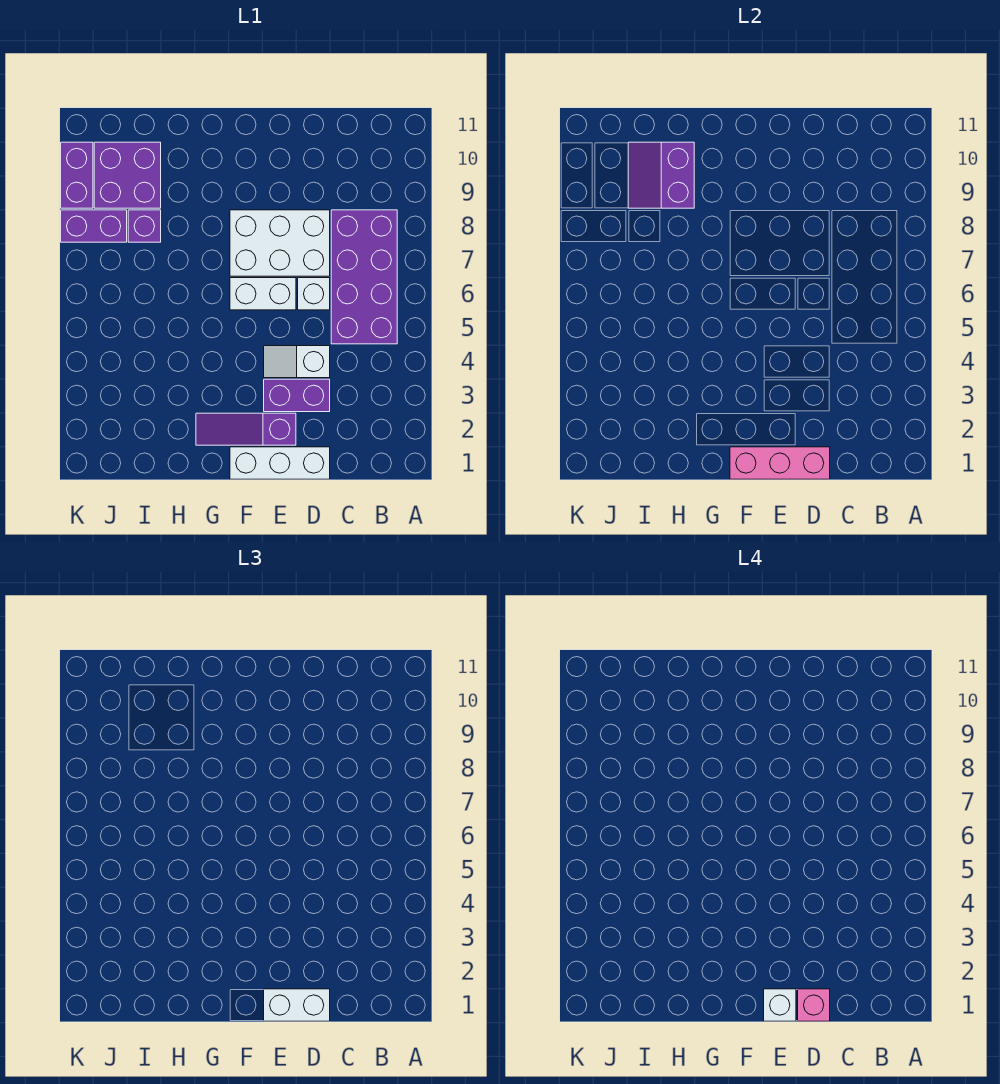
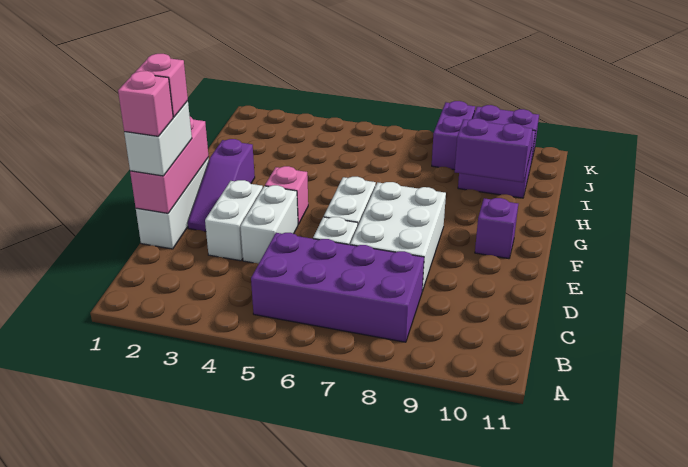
purple brick D3:E3 level 1 -> white brick D3:E3 level 1
white slope D4:E4 level 1 top D -> white brick D4:E4 level 1
white brick E1 level 4 -> pink brick E1 level 4
purple slope E2:G2 level 1 top E -> purple slope E2:G2 level 1 top G
none -> pink brick F4 level 1
purple brick I8 level 1 -> purple brick F10 level 1

